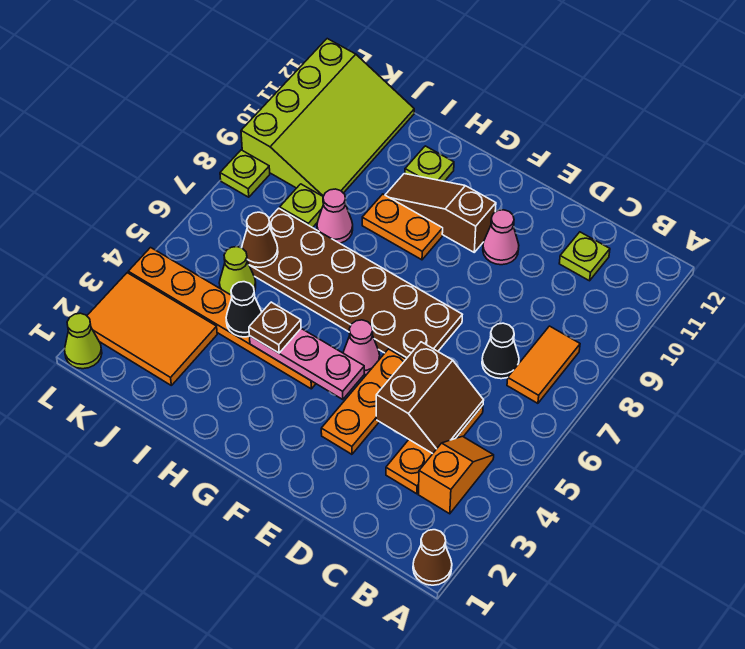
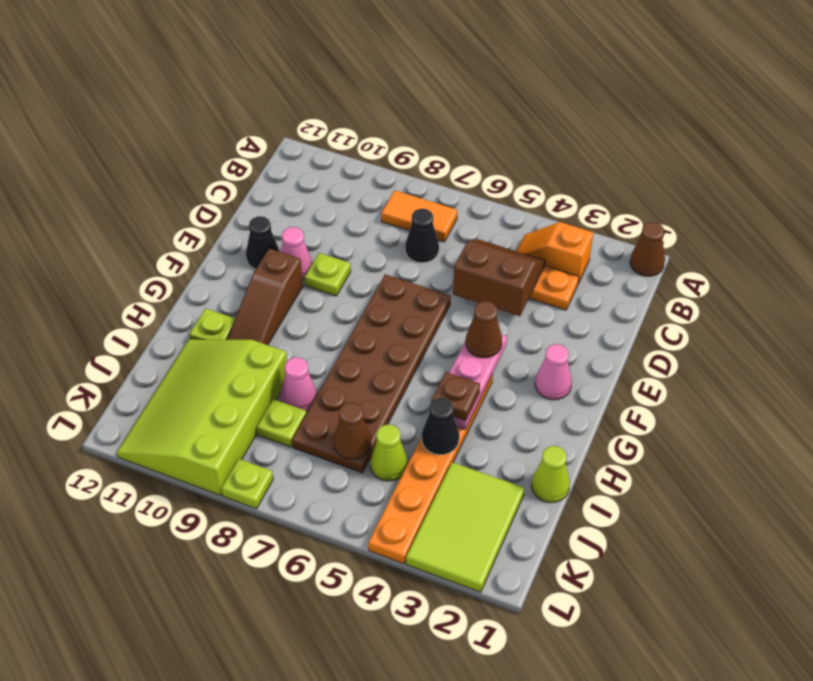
lime plate C11 level 1 -> lime plate E9 level 1
orange plate E3:E5 level 1 -> none
none -> black cone E11 level 1
none -> brown cone F4 level 3
pink cone F5 level 1 -> pink cone F2 level 1
orange plate G9:H9 level 1 -> none
orange tile J2:L3 level 1 -> lime tile J2:L3 level 1
lime slope J9:L12 level 1 top L -> lime slope I9:L11 level 1 top 9
lime cone L1 level 1 -> lime cone I1 level 1

